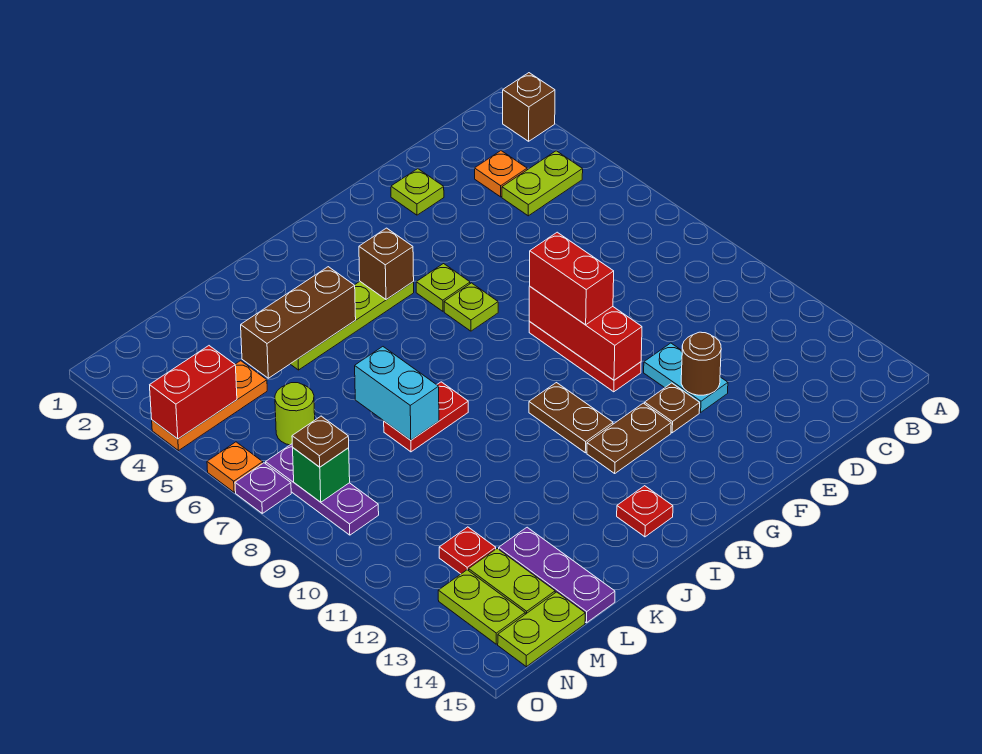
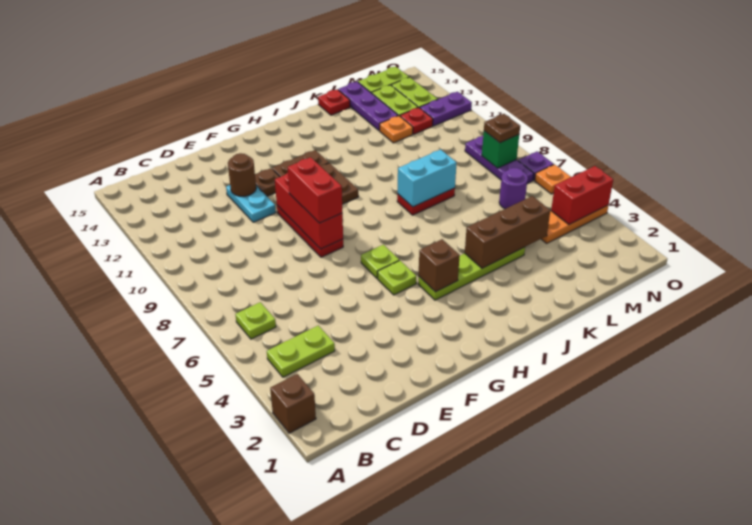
orange plate C3 level 1 -> orange plate L12 level 1
lime plate E2 level 1 -> lime plate B6 level 1
red plate I14 level 1 -> red plate K15 level 1
cyan brick K7:K8 level 2 -> cyan brick J8:K8 level 2
lime round brick M6 level 1 -> purple round brick M6 level 1
none -> purple plate N12:O12 level 1

